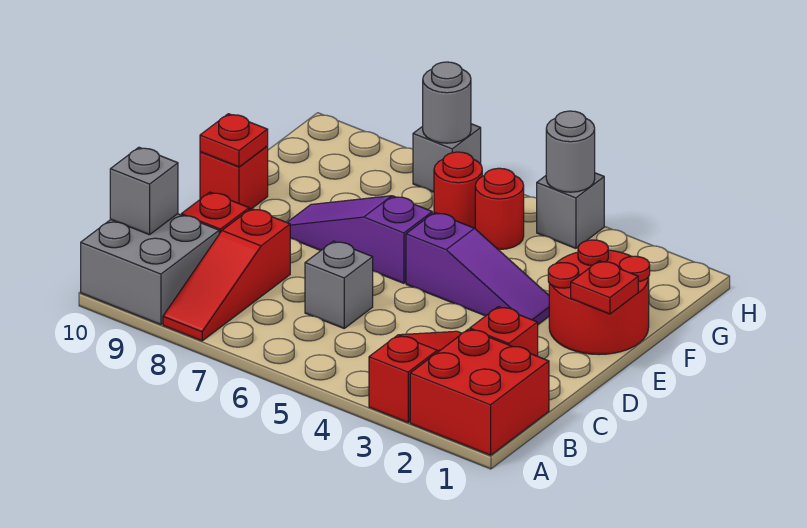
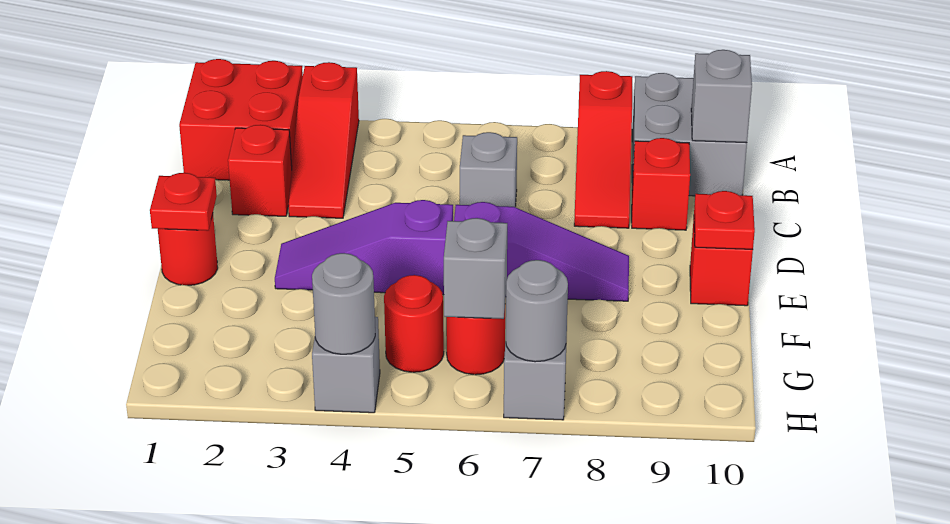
red slope A8:C8 level 1 top C -> red slope A8:C8 level 1 top A
red round brick E1:F2 level 1 -> red round brick E1 level 1
none -> grey brick G6 level 2

